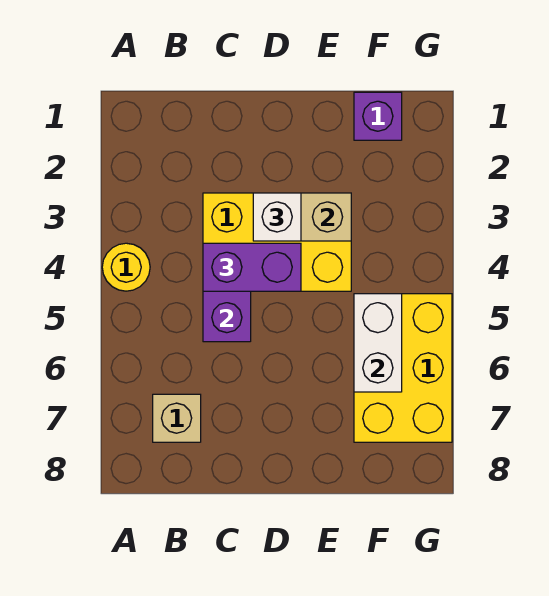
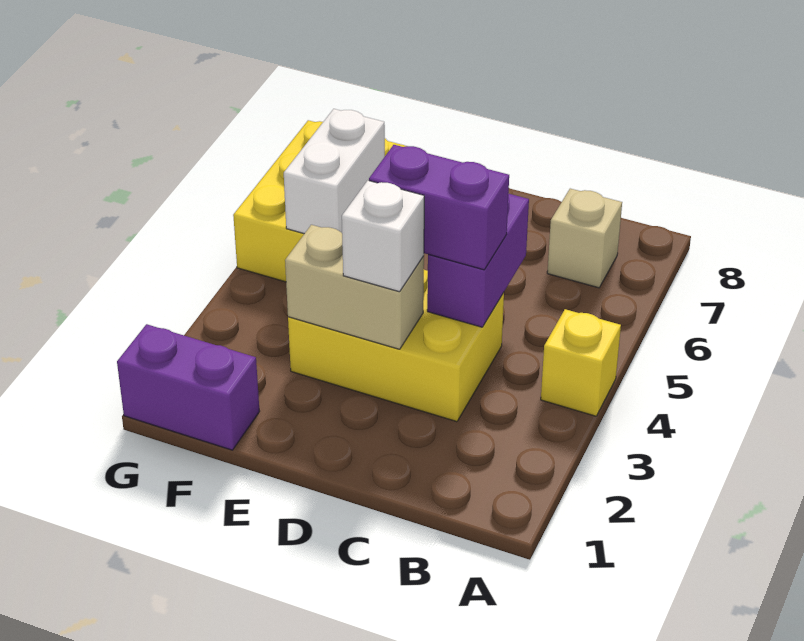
yellow round brick A4 level 1 -> yellow brick A4 level 1
purple brick F1 level 1 -> purple brick F1:G1 level 1

